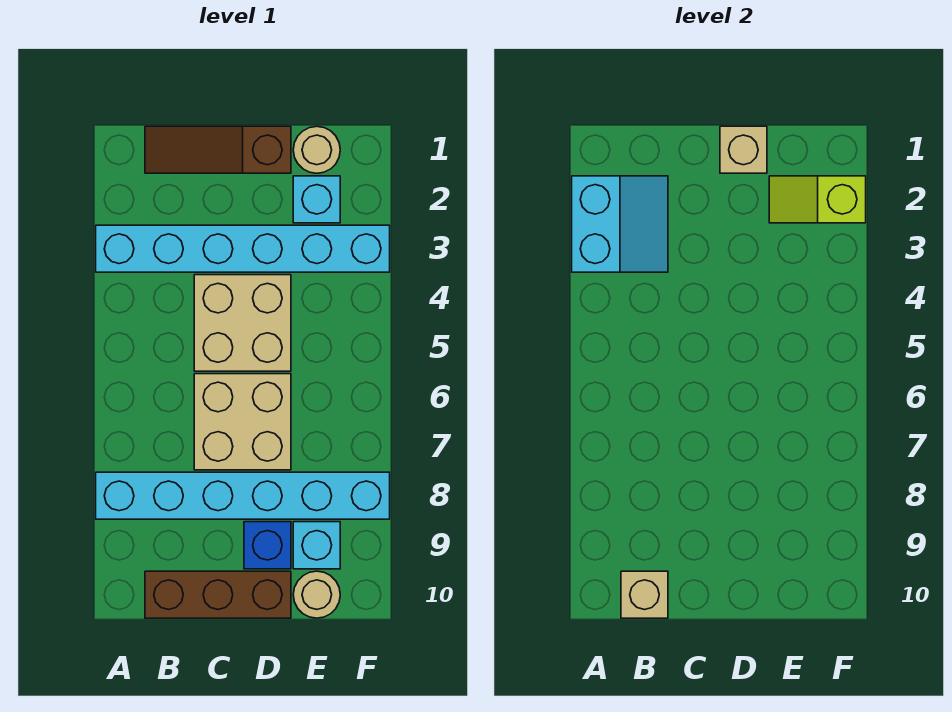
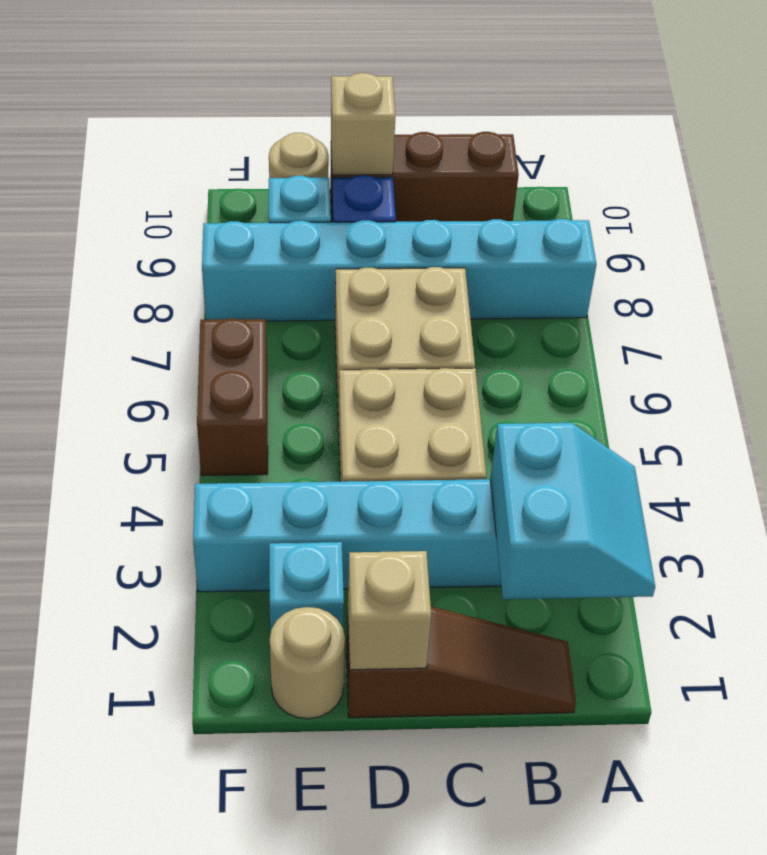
cyan slope A2:B3 level 2 top A -> cyan slope A2:B3 level 2 top B
tan brick B10 level 2 -> tan brick D10 level 2
lime slope E2:F2 level 2 top F -> none
none -> brown brick F5:F6 level 1

